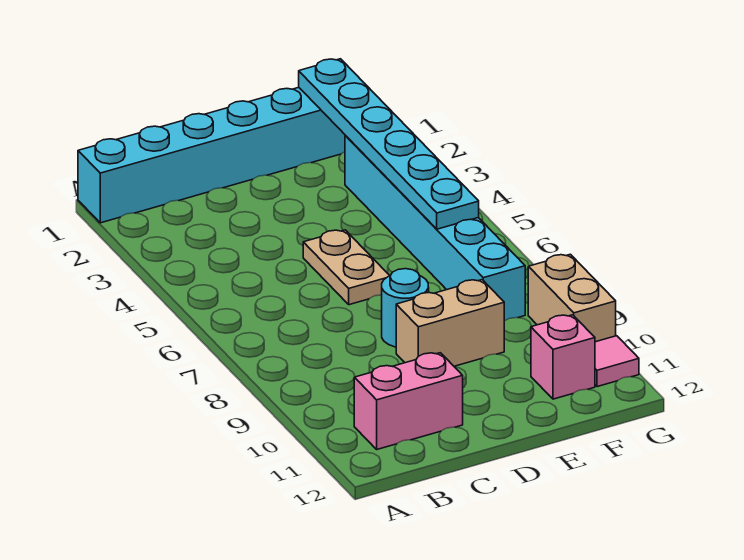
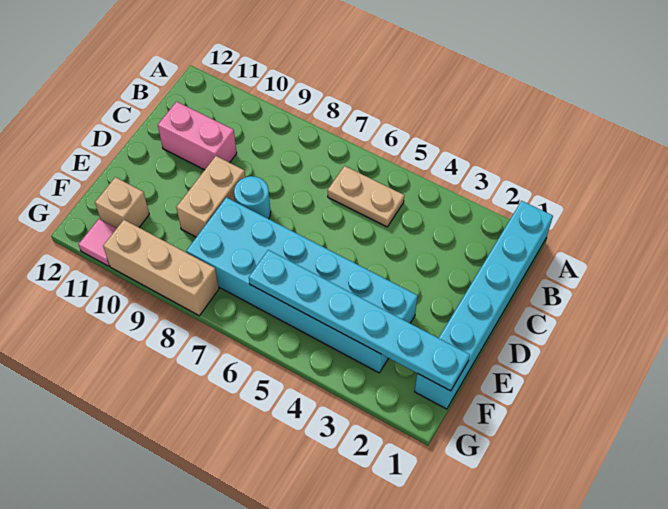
pink brick B11:C11 level 1 -> pink brick C10:C11 level 1
tan plate D5:D6 level 1 -> tan plate B5:B6 level 1
cyan brick F3:F8 level 1 -> cyan brick E3:F8 level 1
pink brick F11 level 1 -> tan brick F11 level 1
tan brick G9:G10 level 1 -> tan brick G8:G10 level 1

